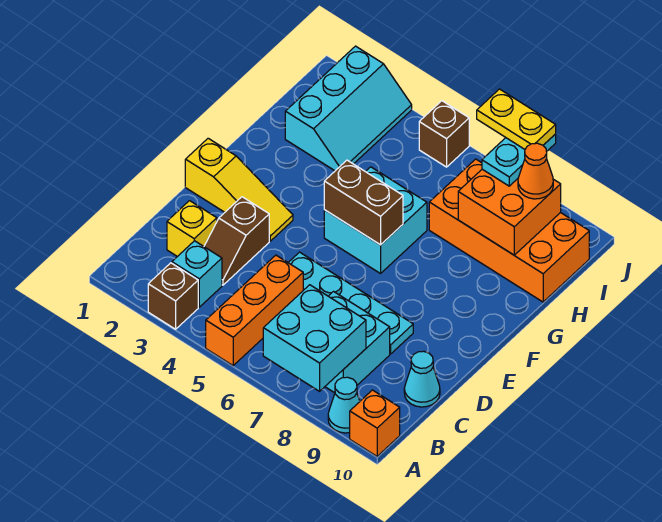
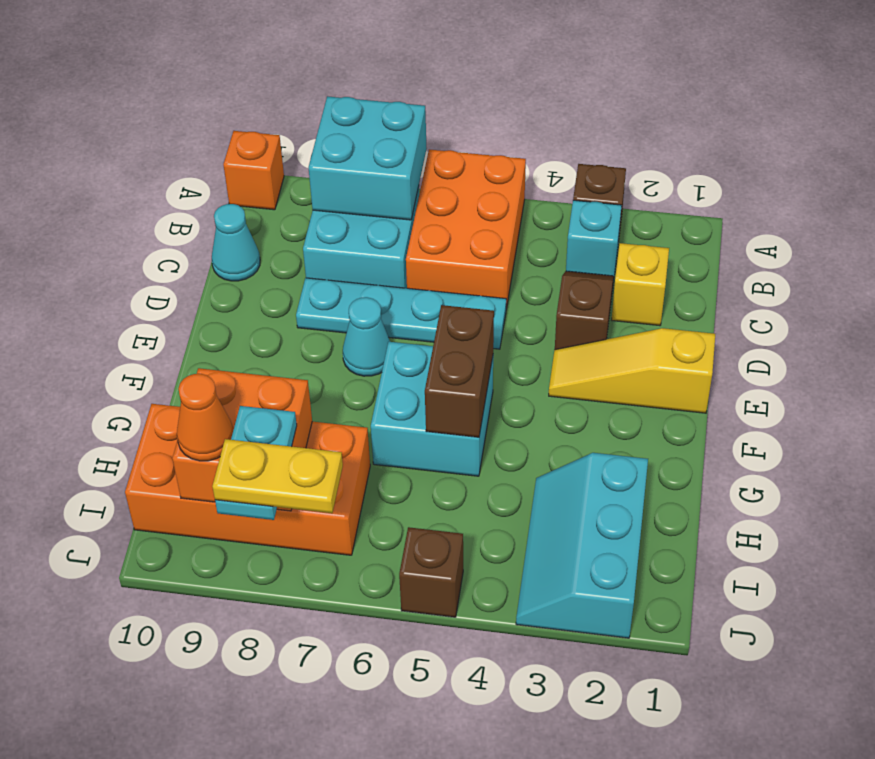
orange brick A5:C5 level 1 -> orange brick A5:C6 level 1
cyan cone A9 level 1 -> cyan cone E7 level 1
brown brick F5:F6 level 2 -> brown brick F5:G5 level 2

